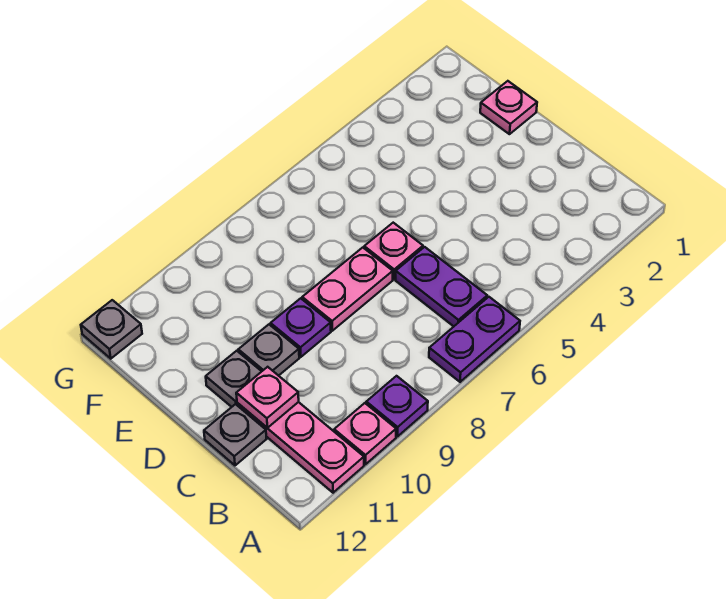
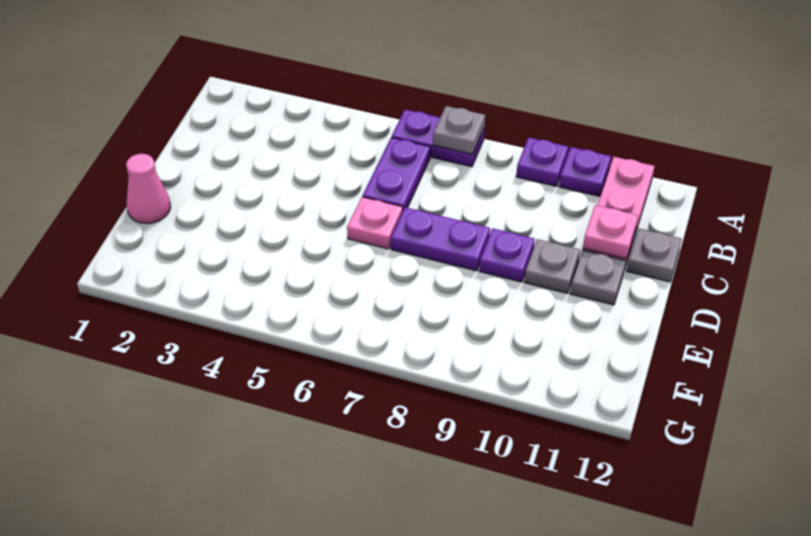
pink plate A10 level 1 -> purple plate A10 level 1
pink plate D7:D8 level 1 -> purple plate D7:D8 level 1
pink plate E1 level 1 -> pink cone E1 level 1
grey plate G12 level 1 -> grey plate A7 level 2

